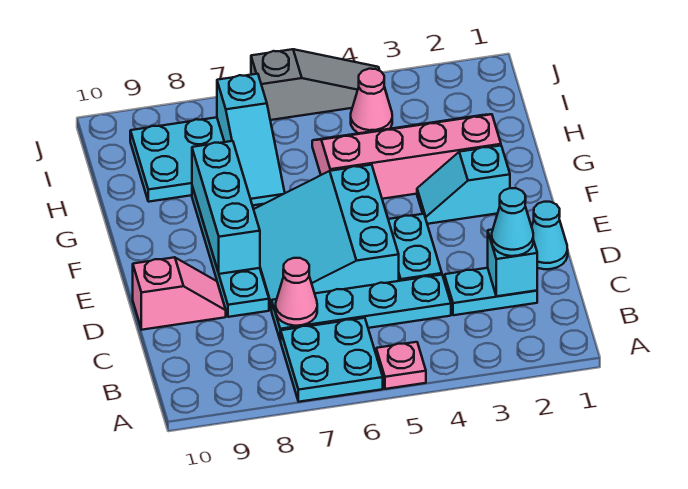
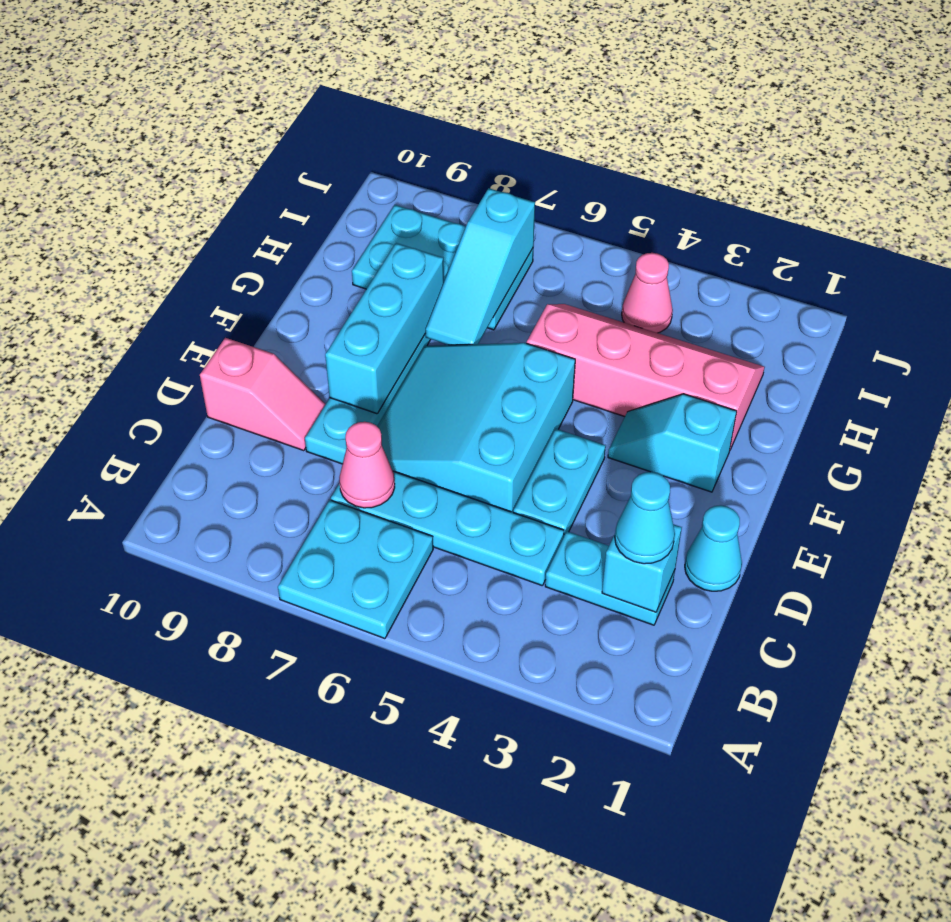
pink plate A5 level 1 -> none
grey slope J4:J6 level 1 top 6 -> none

